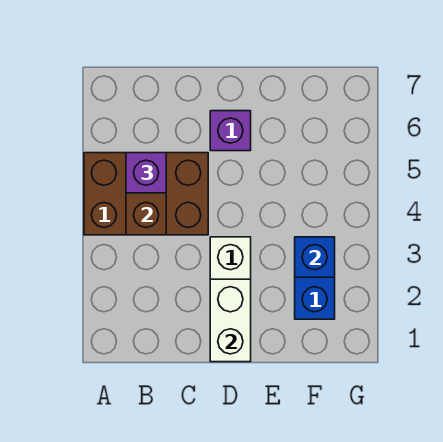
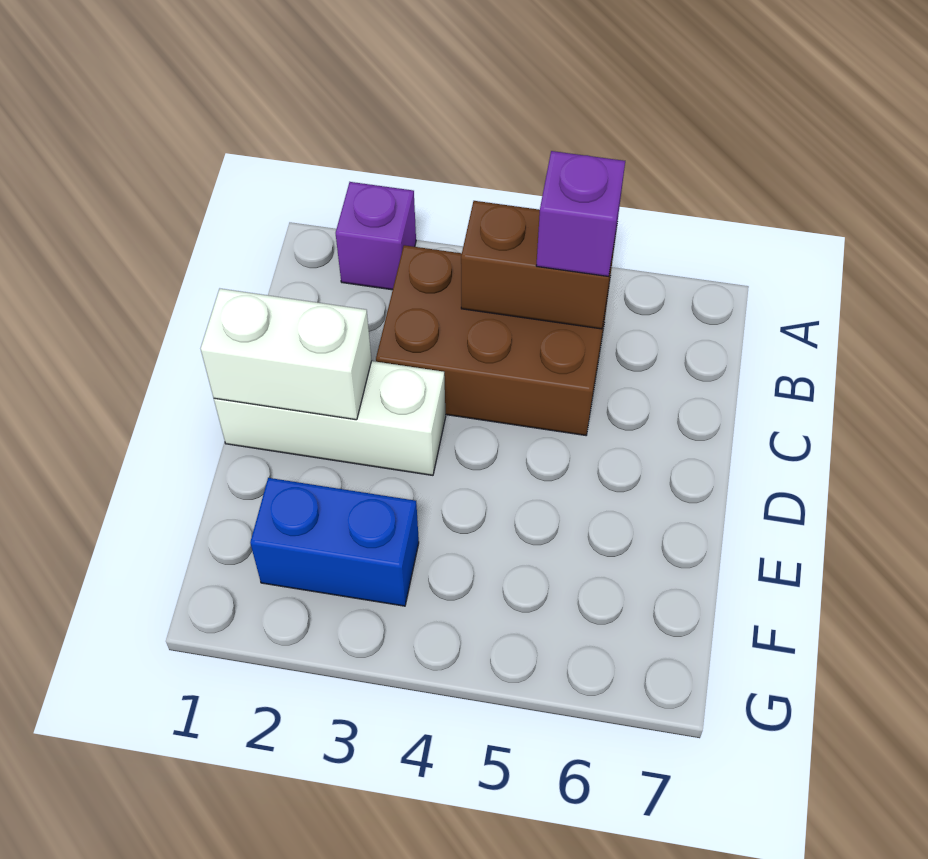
brown brick A4:C5 level 1 -> brown brick B3:C5 level 1
purple brick D6 level 1 -> purple brick A2 level 1
blue brick F3 level 2 -> none

